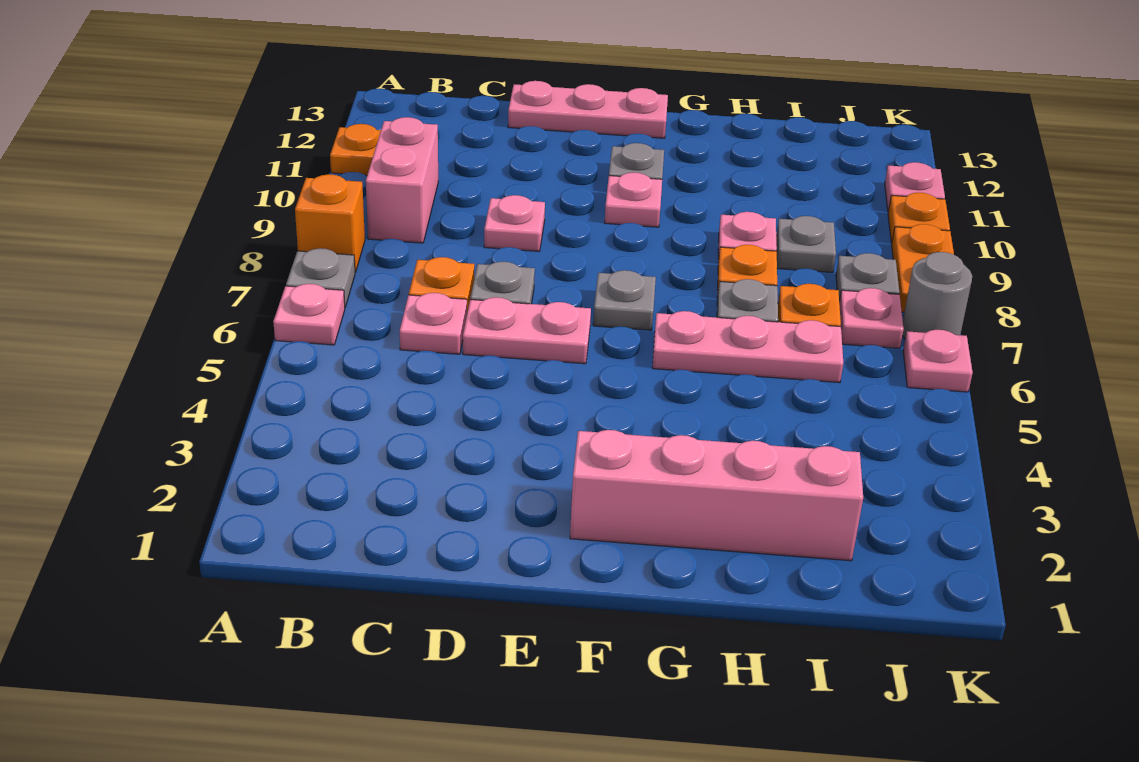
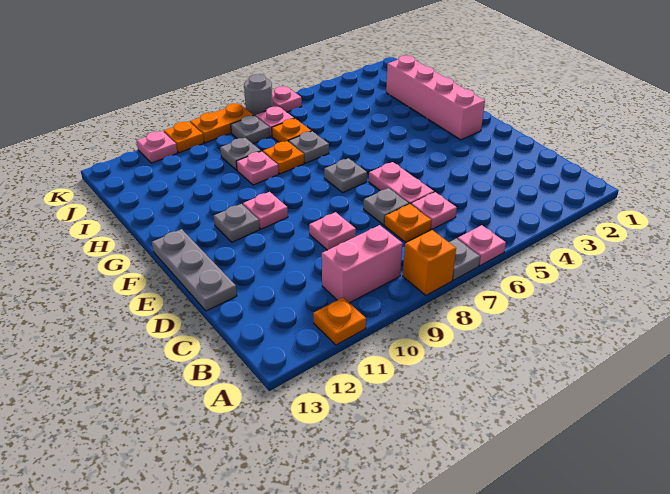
pink plate D13:F13 level 1 -> grey plate D13:F13 level 1
pink plate G6:I6 level 1 -> none

